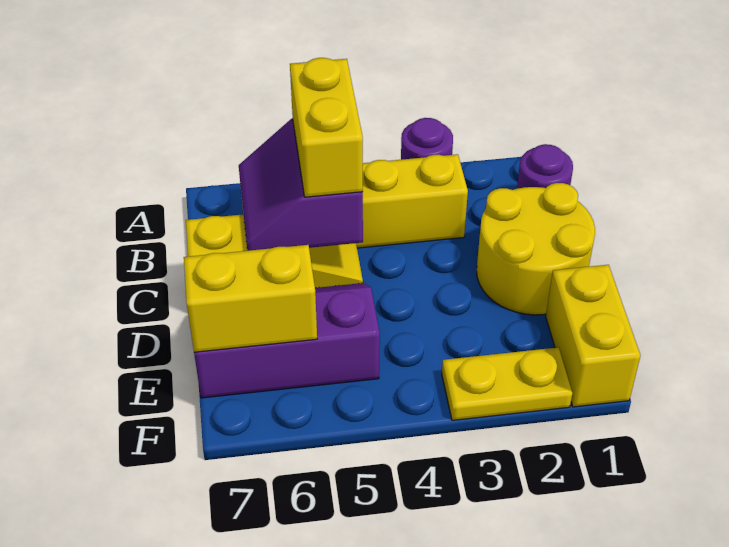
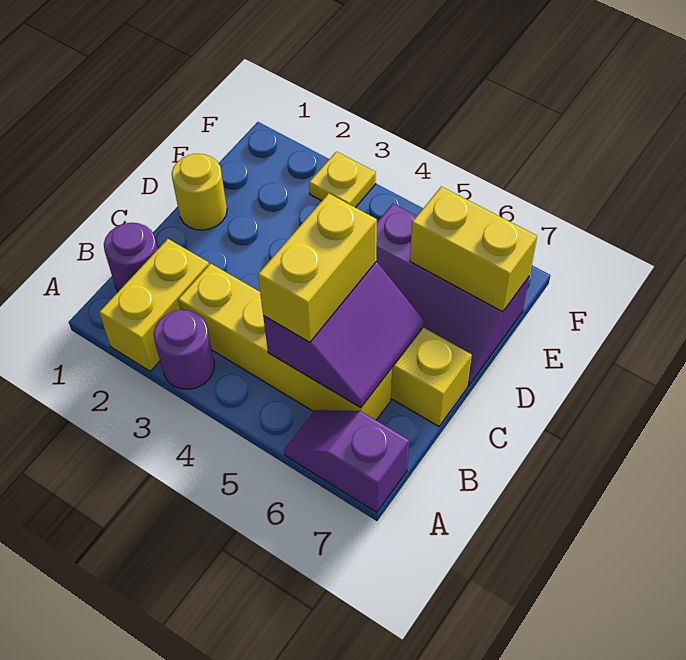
none -> purple slope A6:A7 level 1 top 7
yellow round brick C1:D2 level 1 -> yellow round brick D1 level 1
yellow brick E1:F1 level 1 -> yellow brick A2:B2 level 1
yellow plate F2:F3 level 1 -> yellow plate F3 level 1

